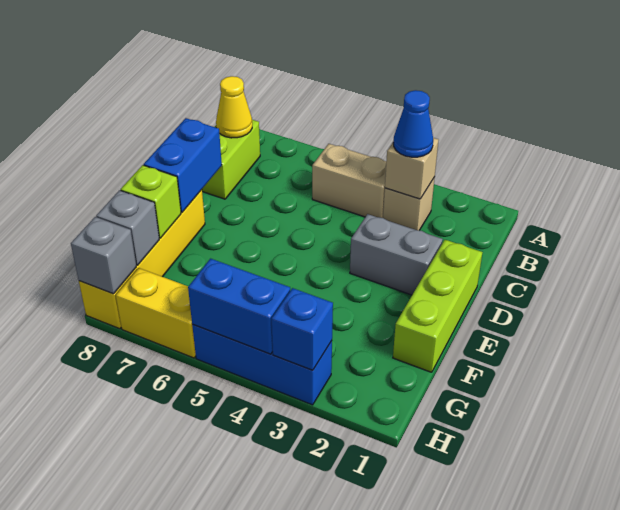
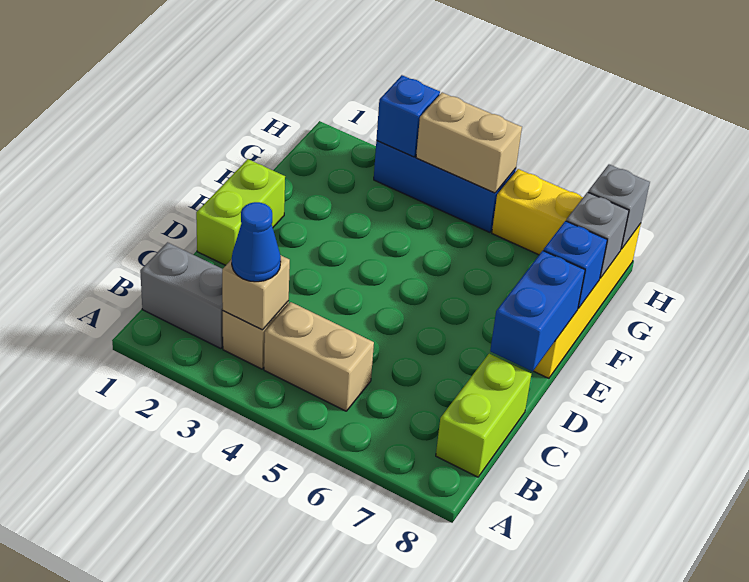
yellow cone B8 level 2 -> none
lime brick D1:F1 level 1 -> lime brick D1:E1 level 1
grey brick D2:D3 level 1 -> grey brick B1:B2 level 1
lime brick F8 level 2 -> blue brick F8 level 2
blue brick H4:H5 level 2 -> tan brick H4:H5 level 2

